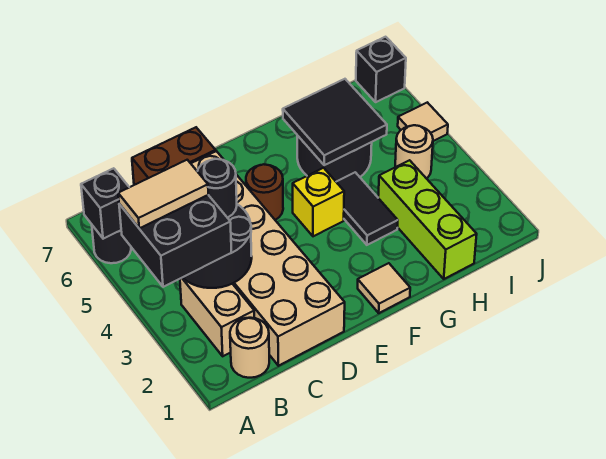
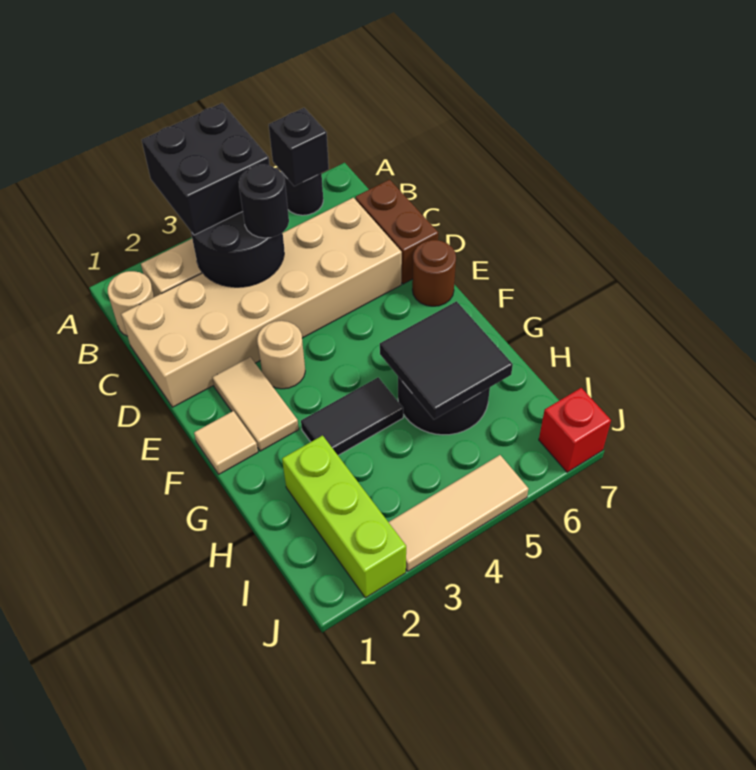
tan tile A4:B4 level 4 -> tan tile E2:F2 level 1
brown round brick E5 level 1 -> brown round brick E7 level 1
yellow brick F4 level 1 -> none
lime brick H1:H3 level 1 -> lime brick H2:J2 level 1
tan round brick I4 level 1 -> tan round brick E3 level 1
tan tile J5 level 1 -> tan tile J3:J5 level 1
black brick J7 level 1 -> red brick J7 level 1

